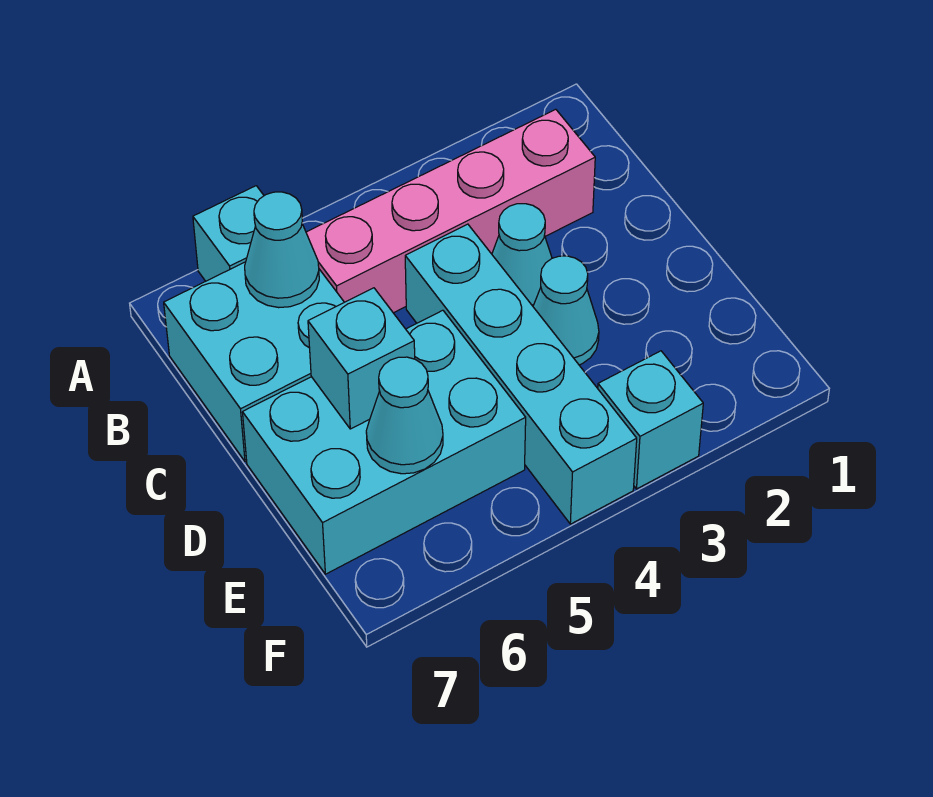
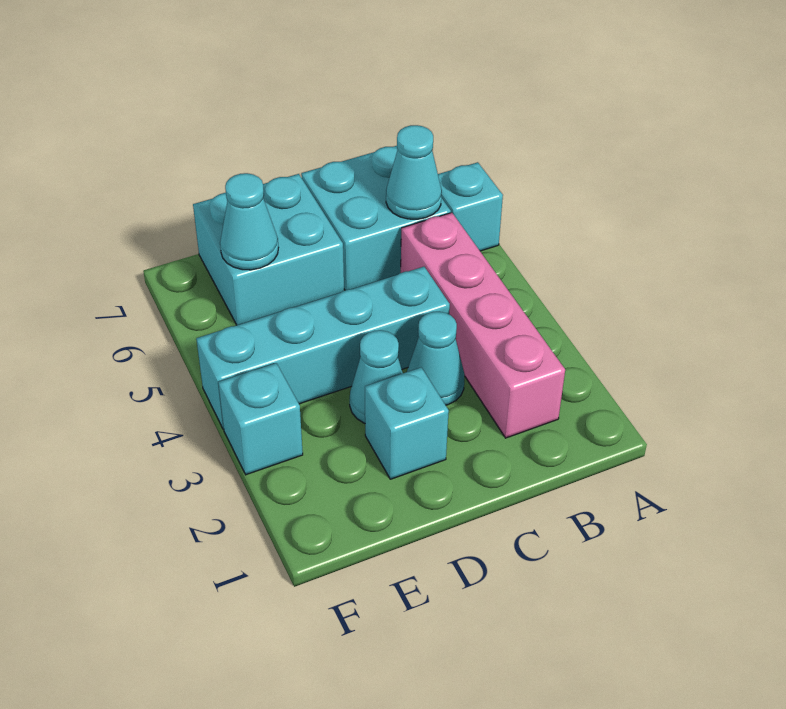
cyan brick D5:E7 level 1 -> cyan brick D6:E7 level 1
cyan brick D6 level 2 -> cyan brick D2 level 1

